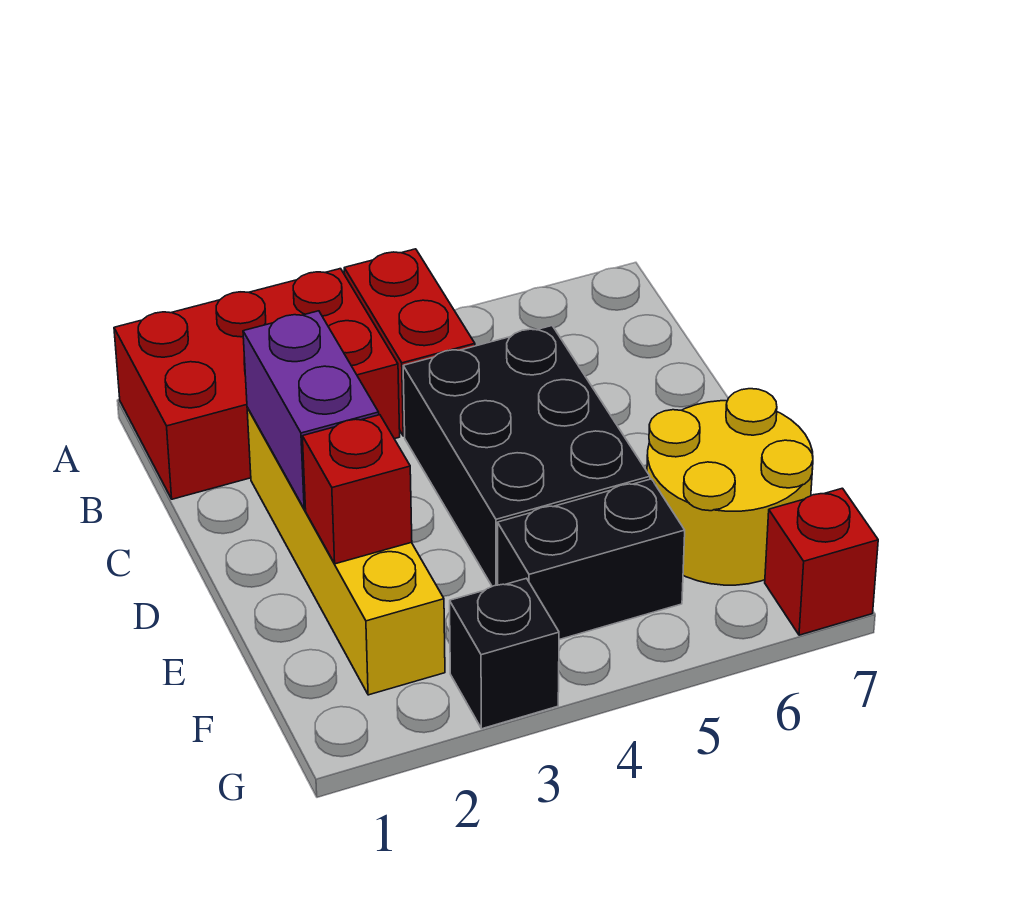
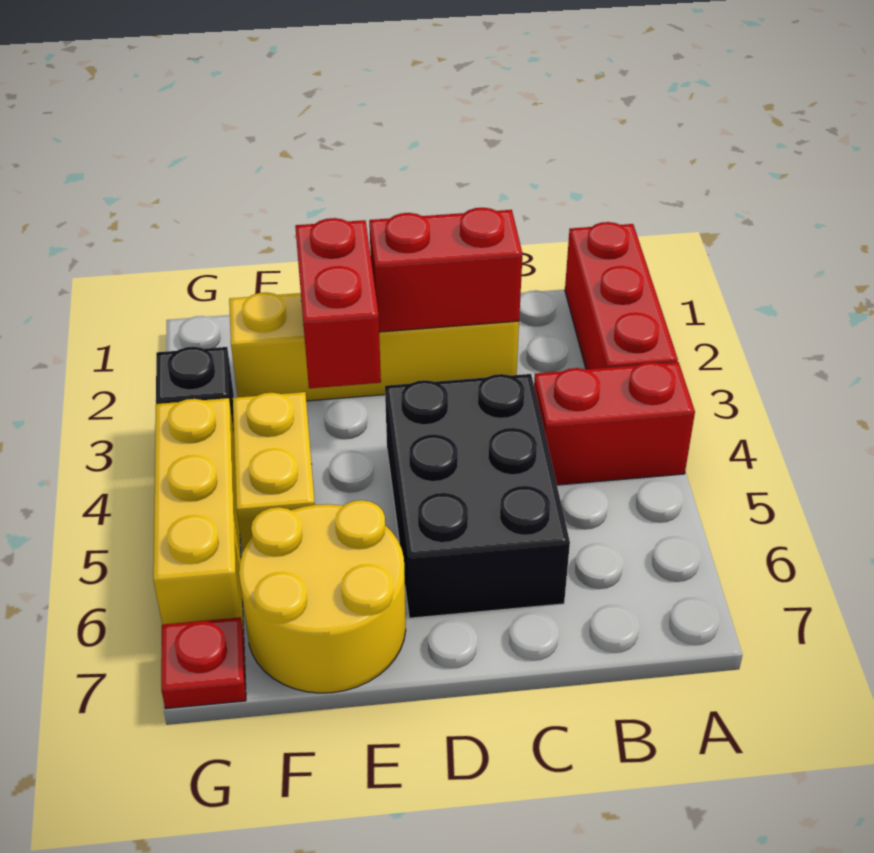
red brick A1:B3 level 1 -> red brick A1:A3 level 1
purple brick C2:D2 level 2 -> red brick C2:D2 level 2
black brick C4:E5 level 1 -> black brick C4:D6 level 1
red brick E2 level 2 -> red brick E2:E3 level 2
black brick F4:F5 level 1 -> yellow brick F4:F5 level 1
none -> yellow brick G4:G6 level 1
red brick G7 level 1 -> red plate G7 level 1

